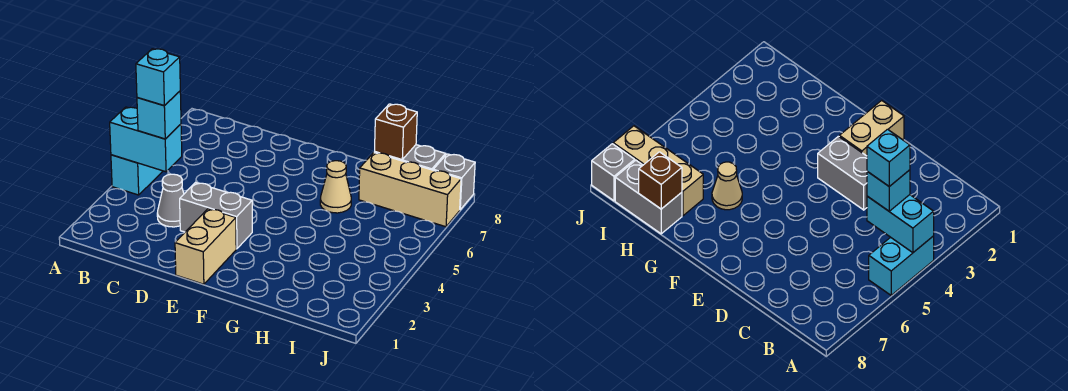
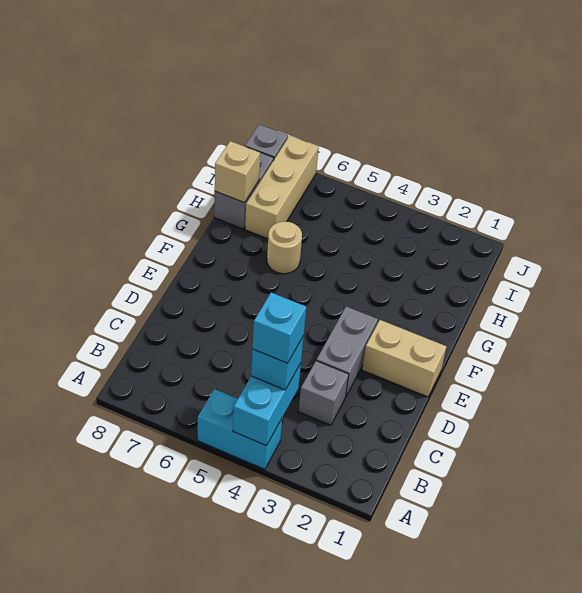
grey cone C3 level 1 -> grey brick C3 level 1
tan cone G6 level 1 -> tan round brick G6 level 1
brown brick H8 level 2 -> tan brick H8 level 2

